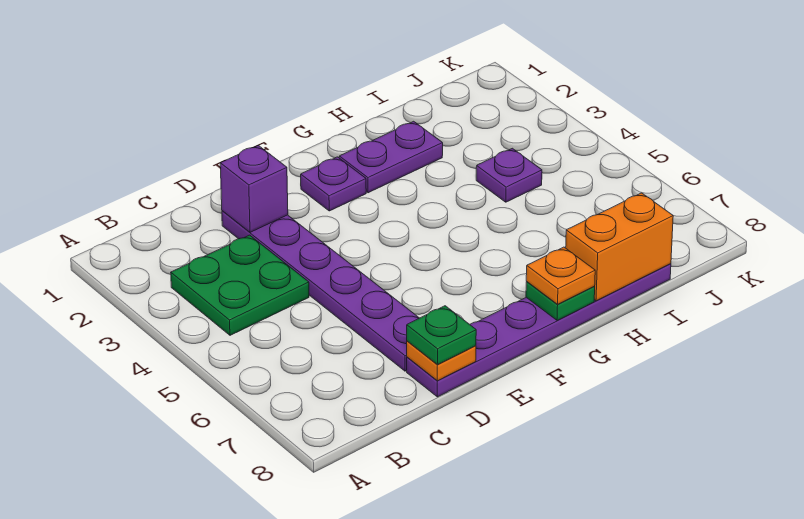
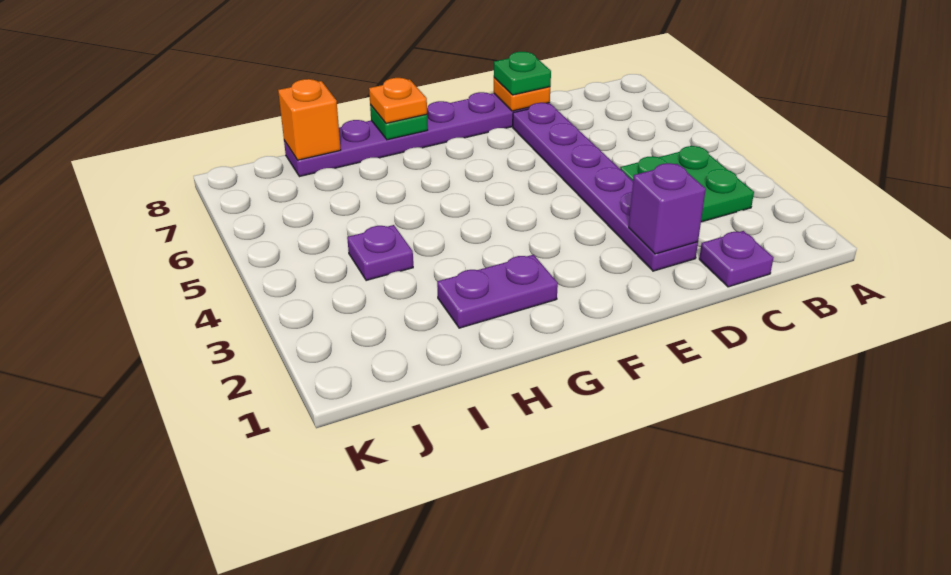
purple plate F2 level 1 -> purple plate C1 level 1
orange brick H8:I8 level 2 -> orange brick I8 level 2

